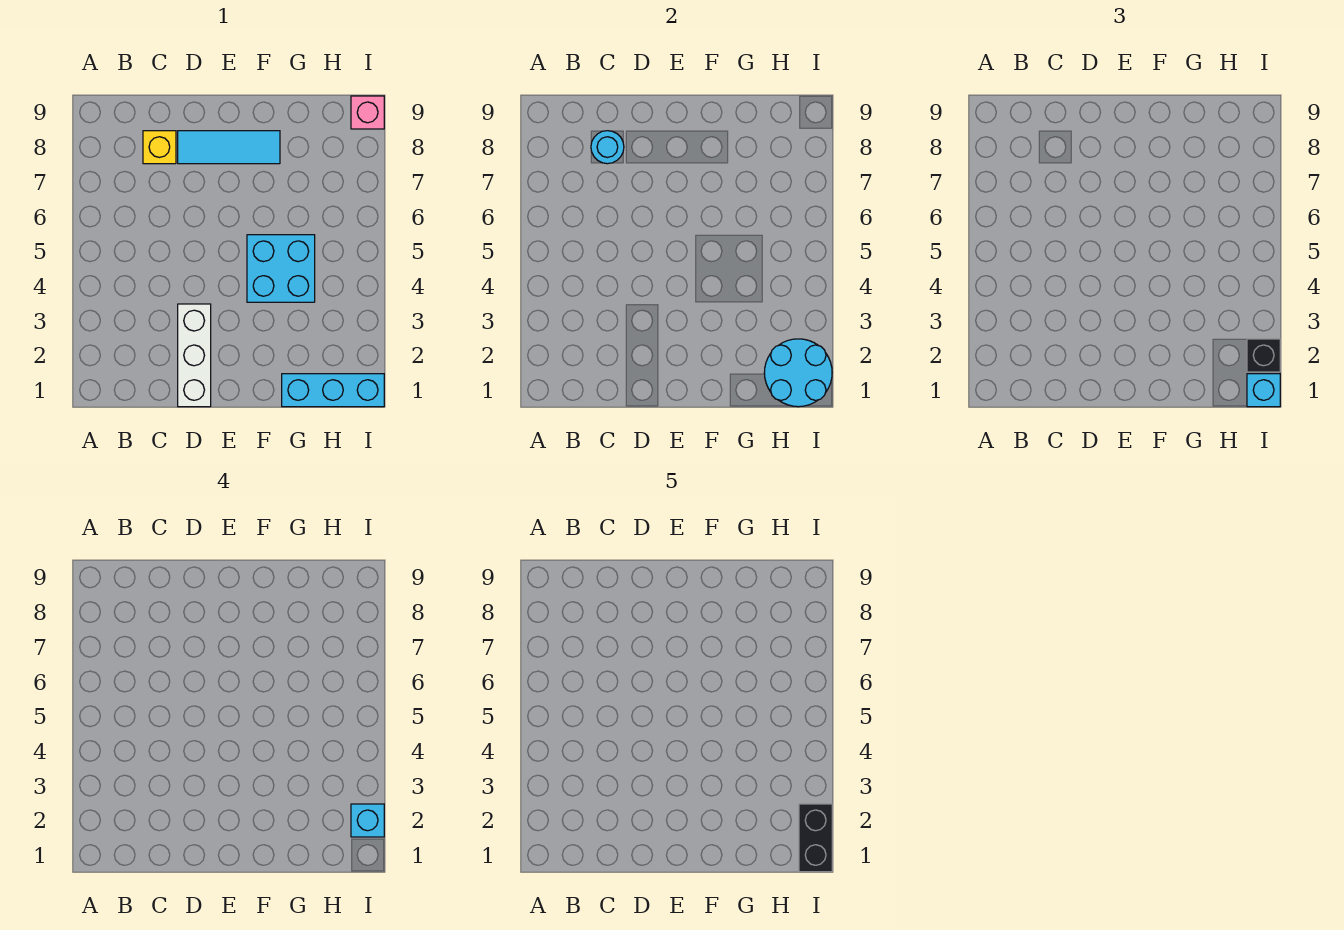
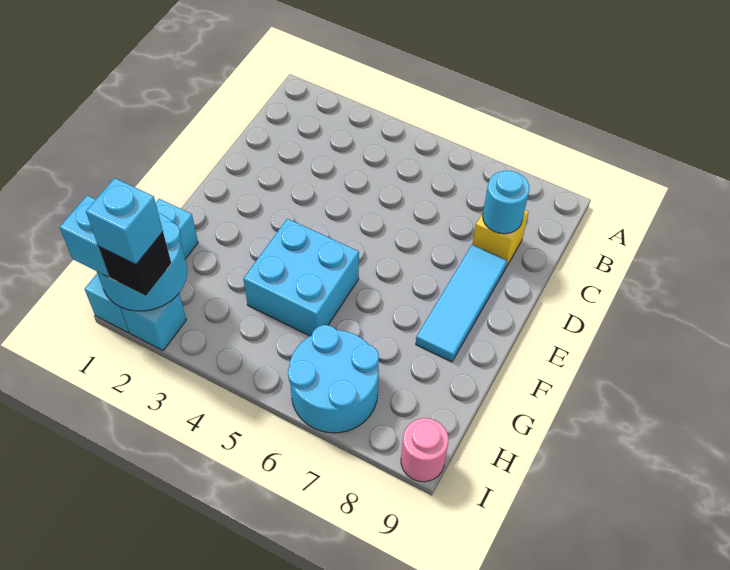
white brick D1:D3 level 1 -> none
none -> cyan round brick H6:I7 level 1
black brick I1:I2 level 5 -> none
none -> cyan brick I2 level 1
pink brick I9 level 1 -> pink round brick I9 level 1

